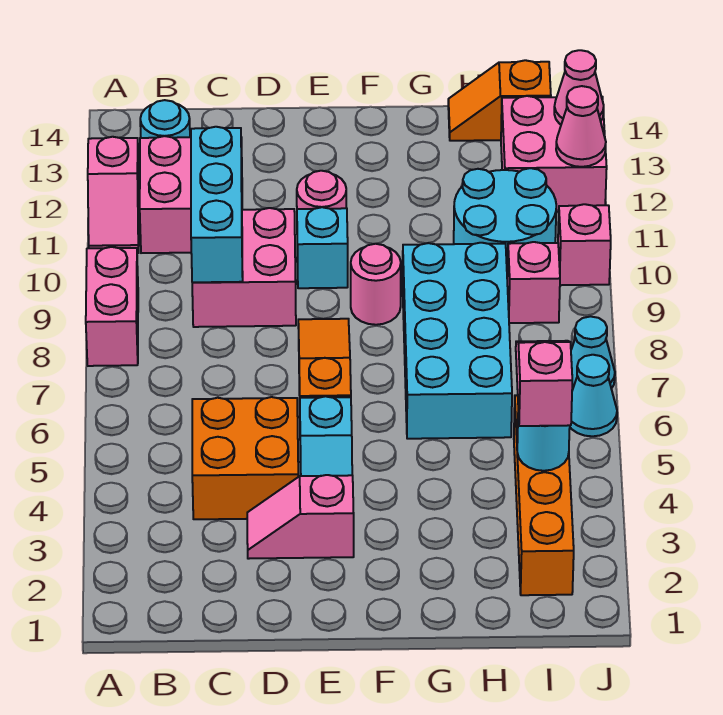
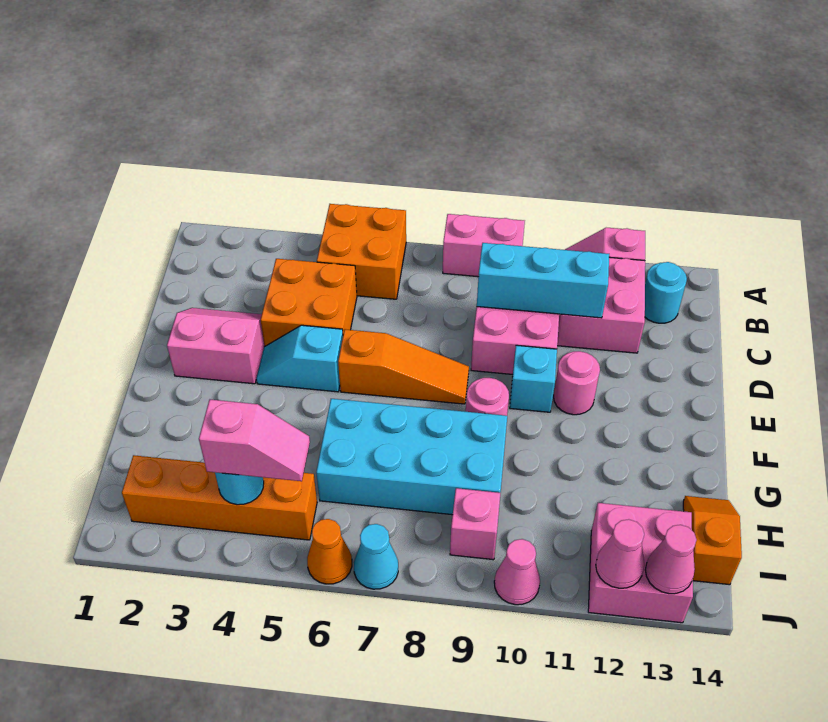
none -> orange brick A5:B6 level 1
pink slope D3:E3 level 1 top E -> pink slope D2:E3 level 1 top E
cyan round brick H10:I11 level 1 -> none
cyan cone J6 level 1 -> orange cone J6 level 1
pink brick J10 level 1 -> pink cone J10 level 1

